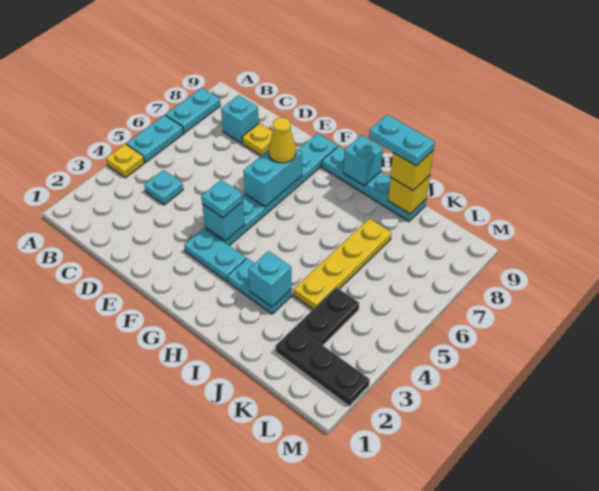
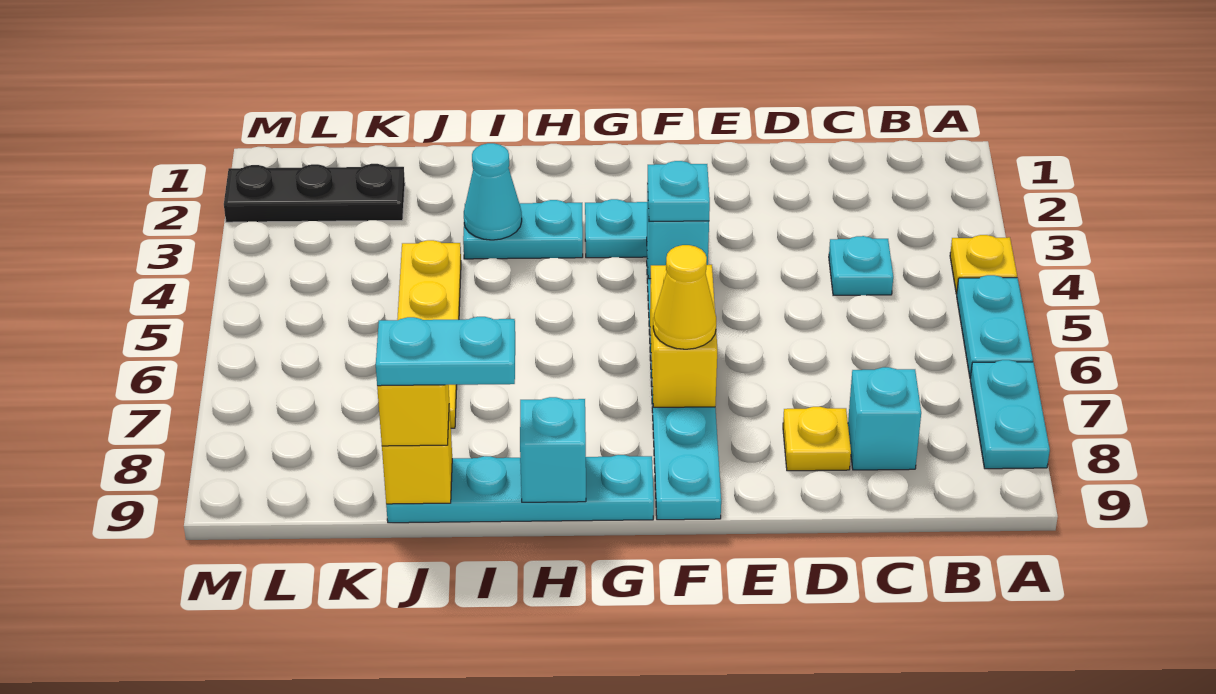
cyan brick F6:F7 level 2 -> yellow brick F6:F7 level 2
cyan brick I3 level 2 -> cyan cone I3 level 2
black plate K3:K4 level 1 -> none

